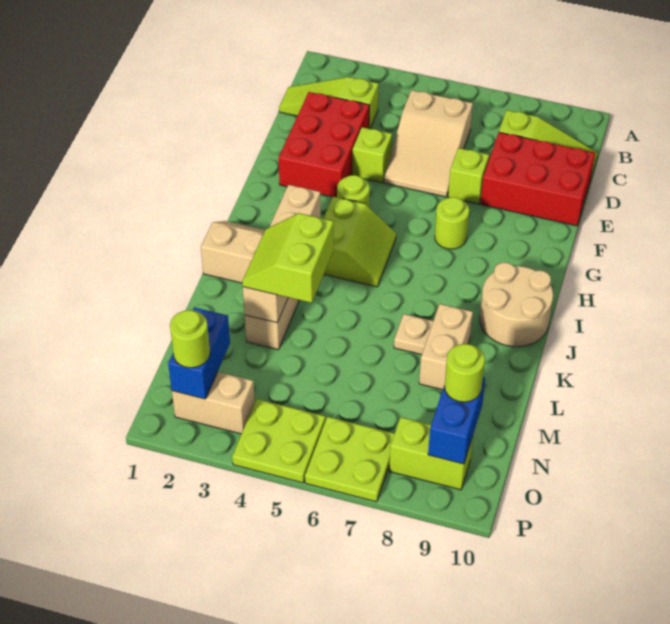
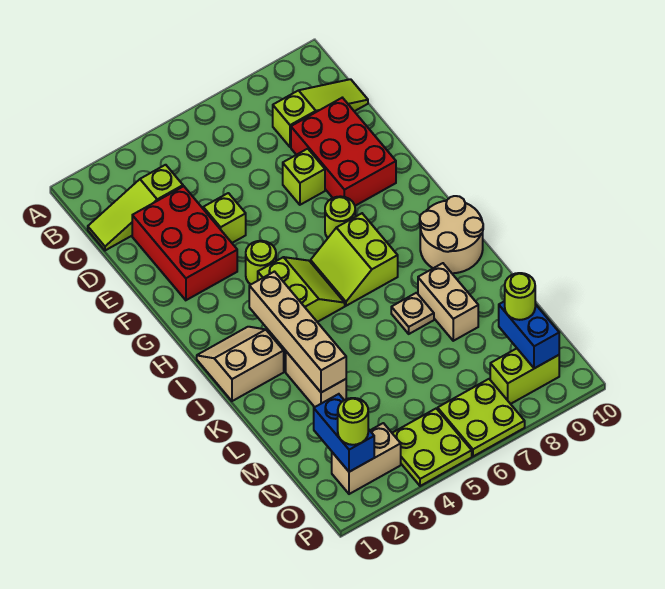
tan slope C5:E6 level 1 top C -> none
red brick D8:E10 level 1 -> red brick D8:F9 level 1
lime slope K3:L4 level 3 top 4 -> lime slope H6:I7 level 1 top 7

